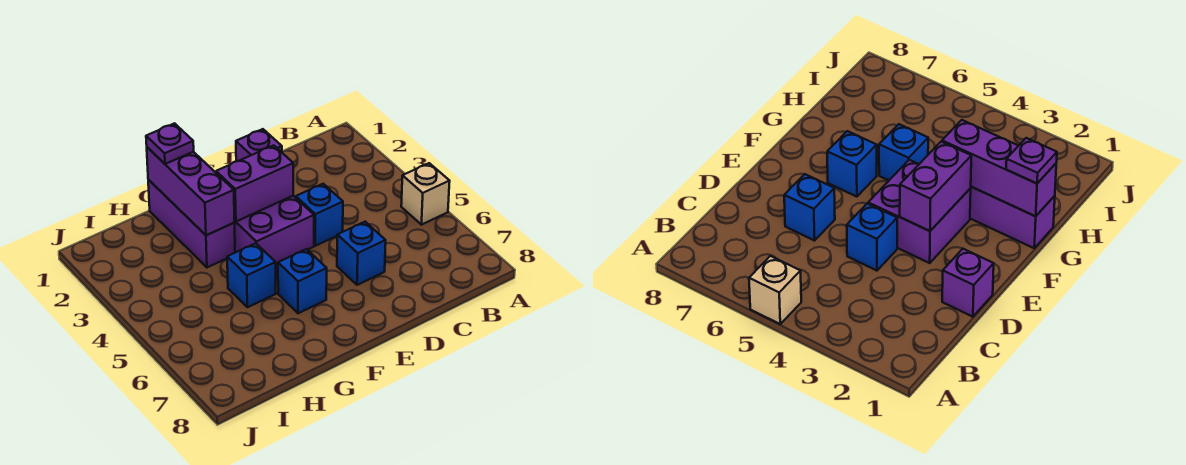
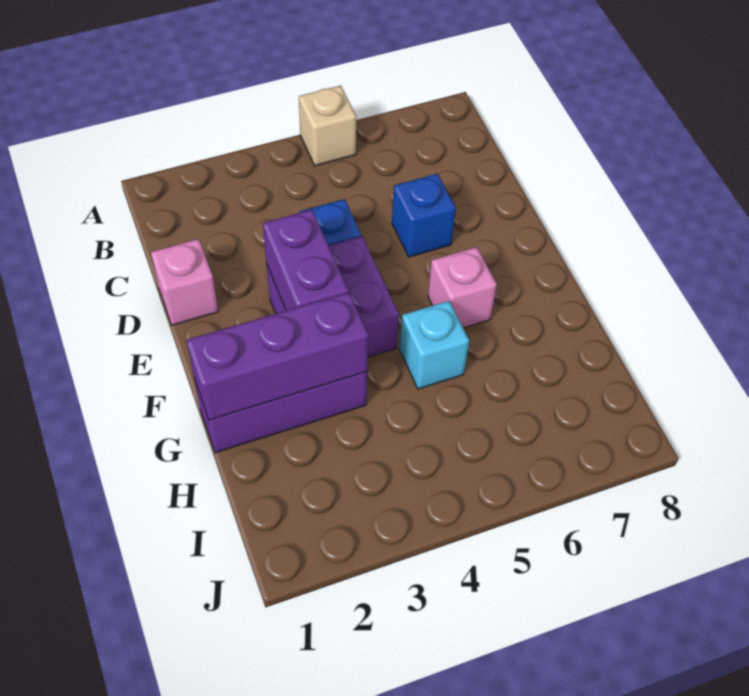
purple brick D1 level 1 -> pink brick D1 level 1
blue brick F6 level 1 -> pink brick F6 level 1
purple plate G1 level 3 -> none
blue brick G5 level 1 -> cyan brick G5 level 1

